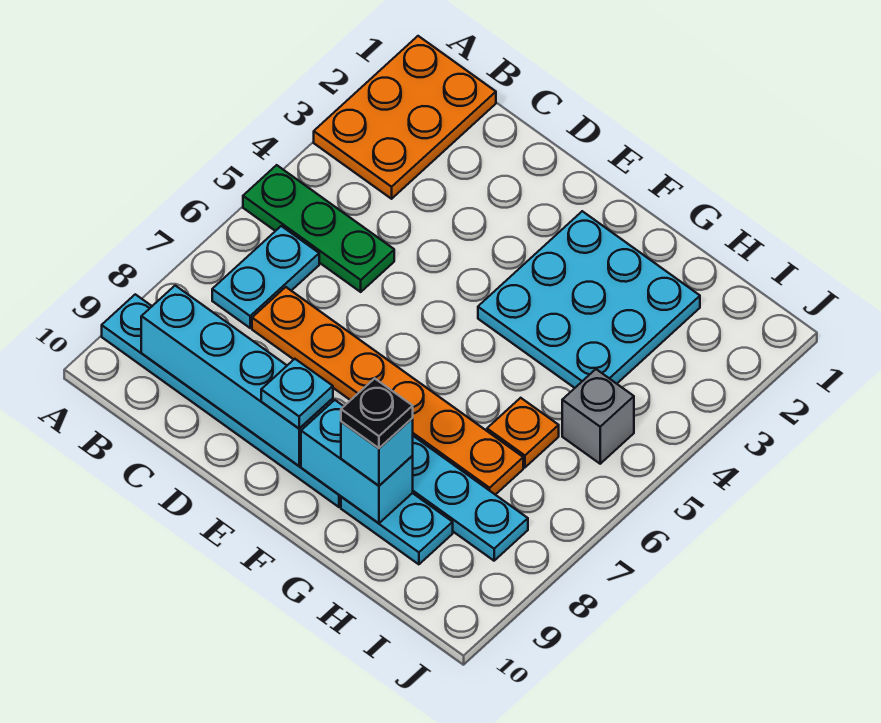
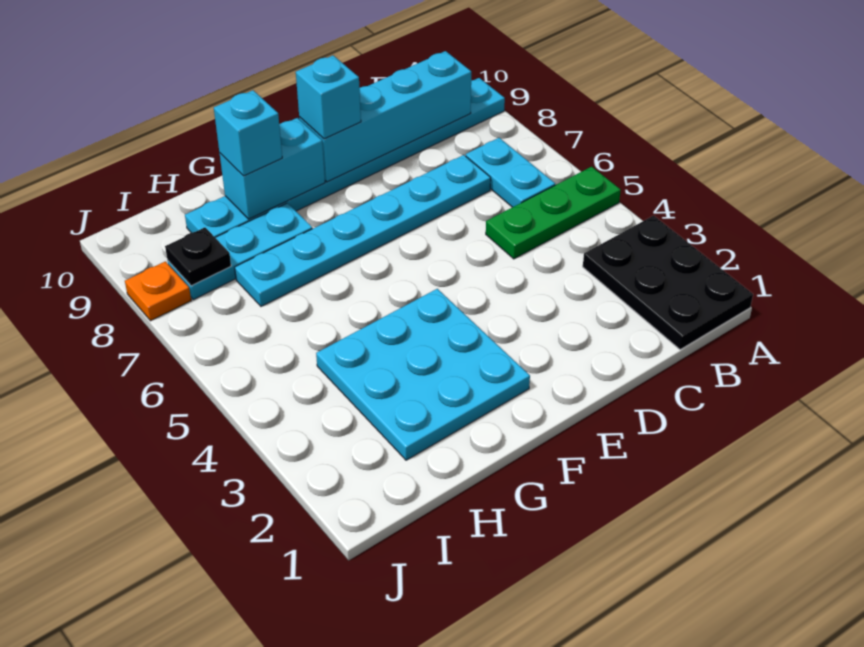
orange plate A1:B3 level 1 -> black plate A1:B3 level 1
orange plate C7:H7 level 1 -> cyan plate C7:H7 level 1
cyan plate E9 level 3 -> cyan brick E9 level 3
black plate G9 level 4 -> black plate I8 level 2
orange plate H6 level 1 -> orange plate J8 level 1
grey brick I5 level 1 -> none

